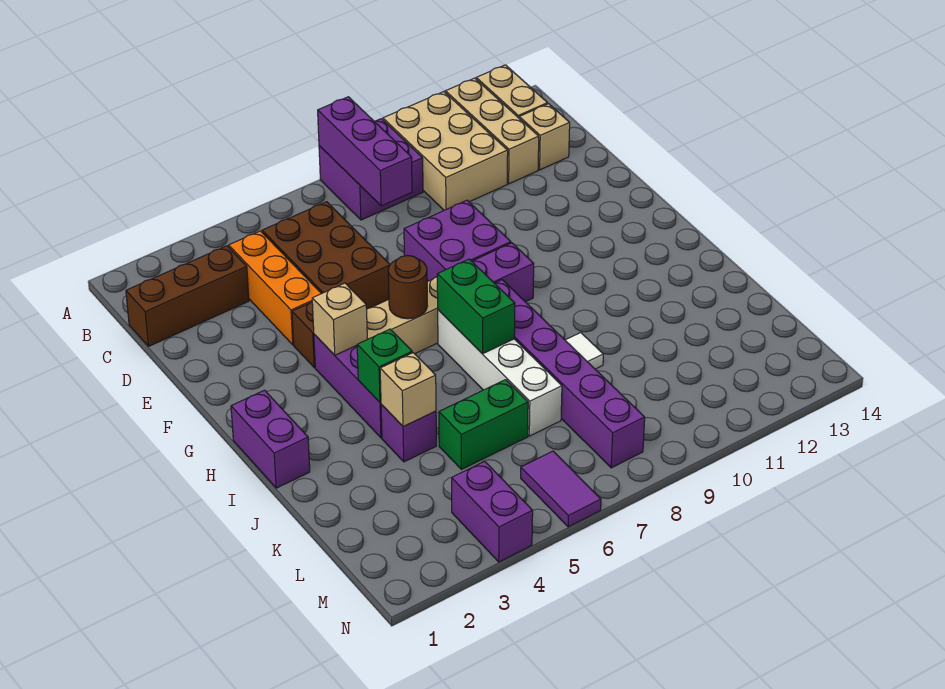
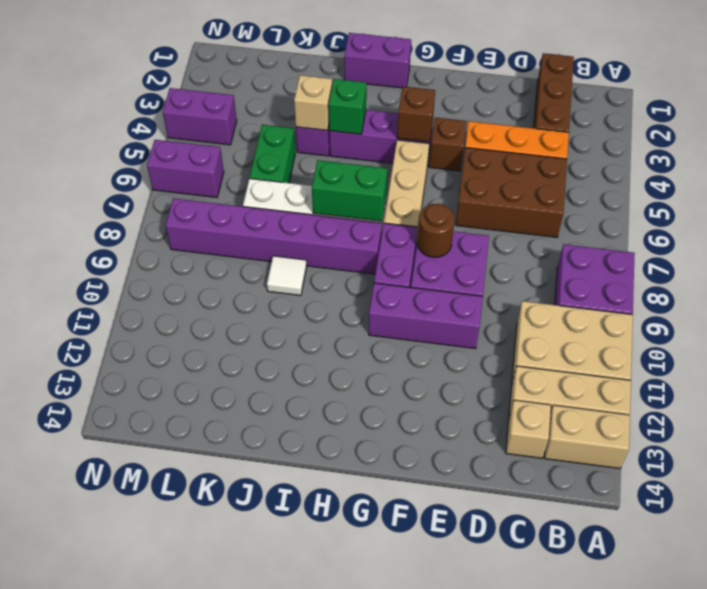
purple brick A8:C8 level 2 -> purple brick E10:G10 level 1
tan brick G4 level 2 -> brown brick G4 level 2
brown round brick G6 level 2 -> brown round brick F8 level 2
purple tile M6:N6 level 1 -> purple brick M6:N6 level 1

